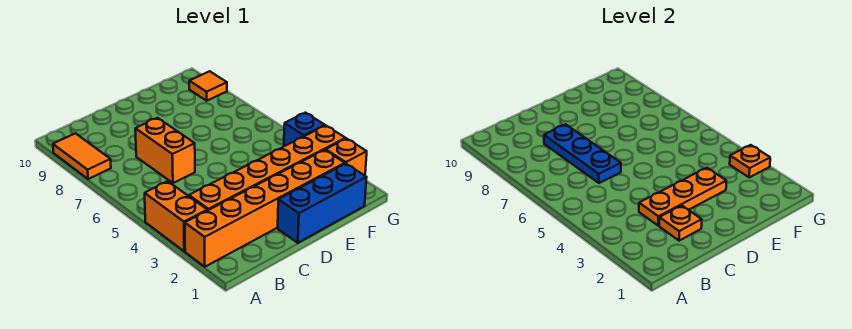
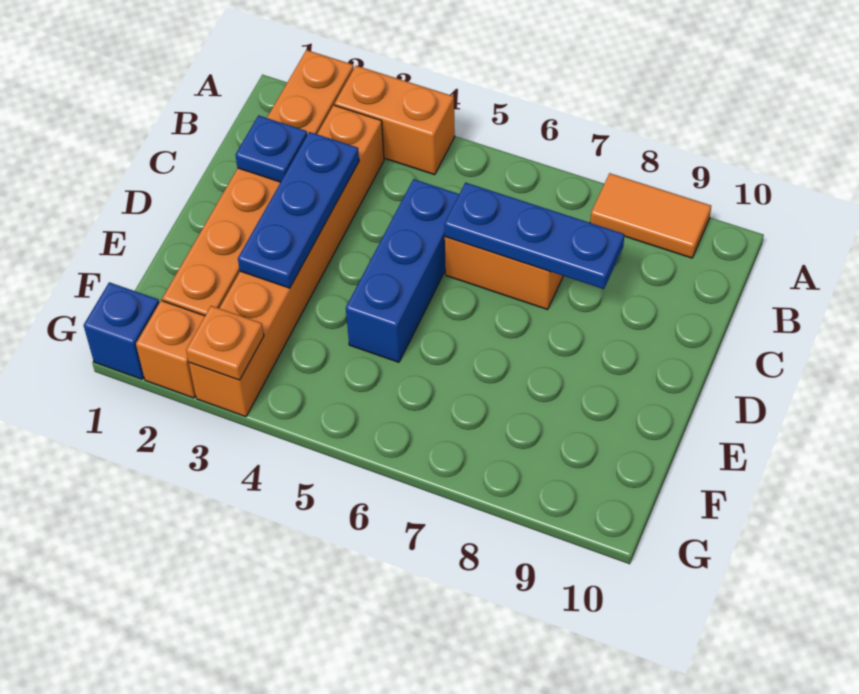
orange plate C2 level 2 -> blue plate C2 level 2
orange plate C3:E3 level 2 -> blue plate C3:E3 level 2
blue brick D1:F1 level 1 -> blue brick C5:E5 level 1
blue brick G4 level 1 -> blue brick G1 level 1
orange tile G9 level 1 -> none

